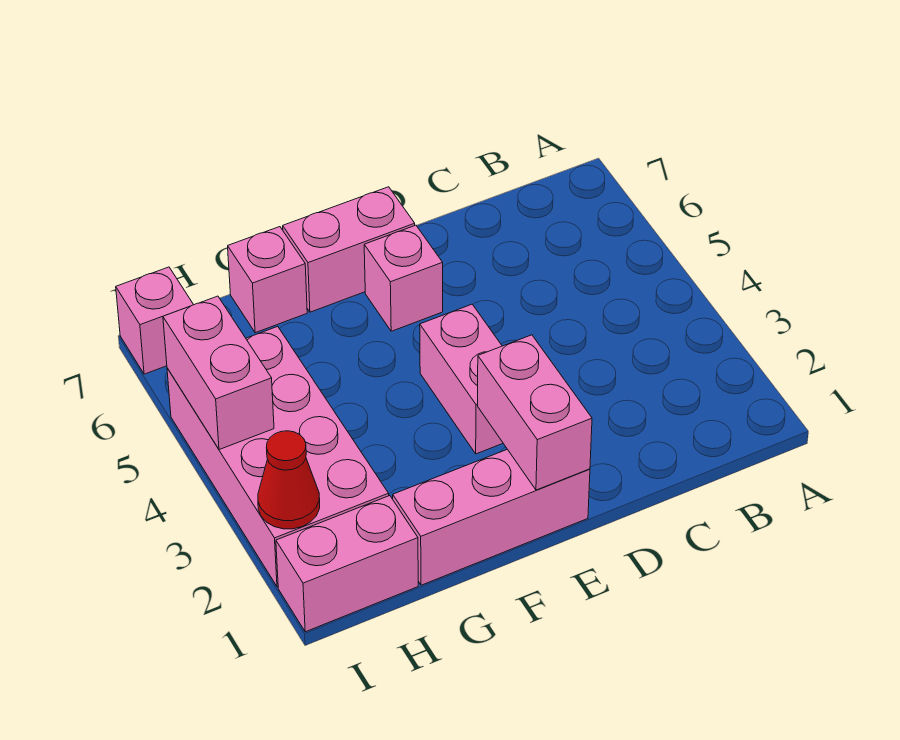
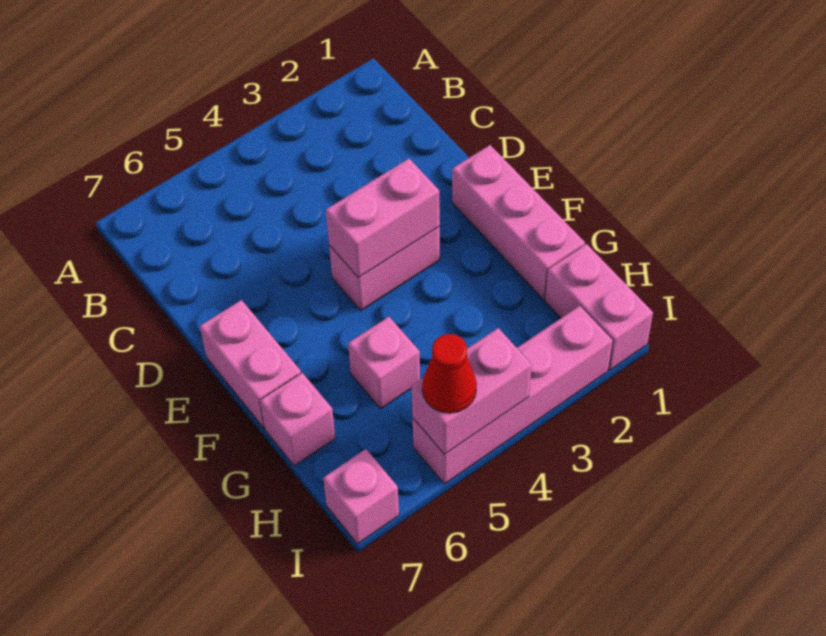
pink brick E1:E2 level 2 -> pink brick E3:E4 level 2
pink brick E6 level 1 -> pink brick G5 level 1
pink brick H2:I5 level 1 -> pink brick I2:I5 level 1
red cone I2 level 2 -> red cone I5 level 3

